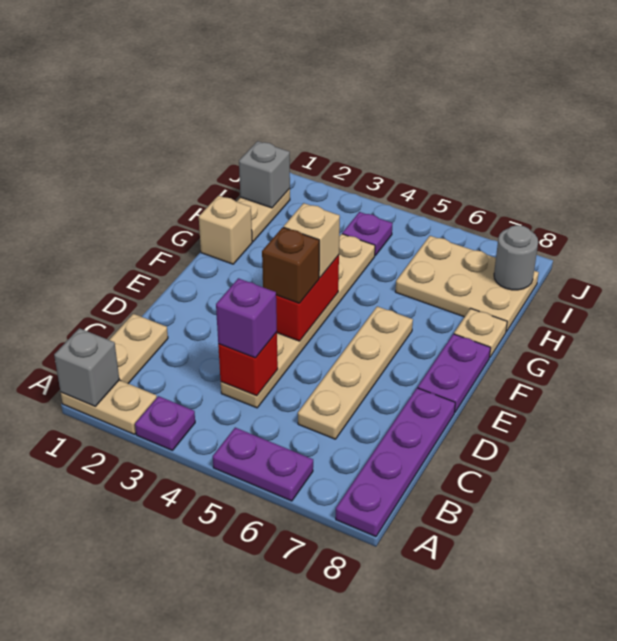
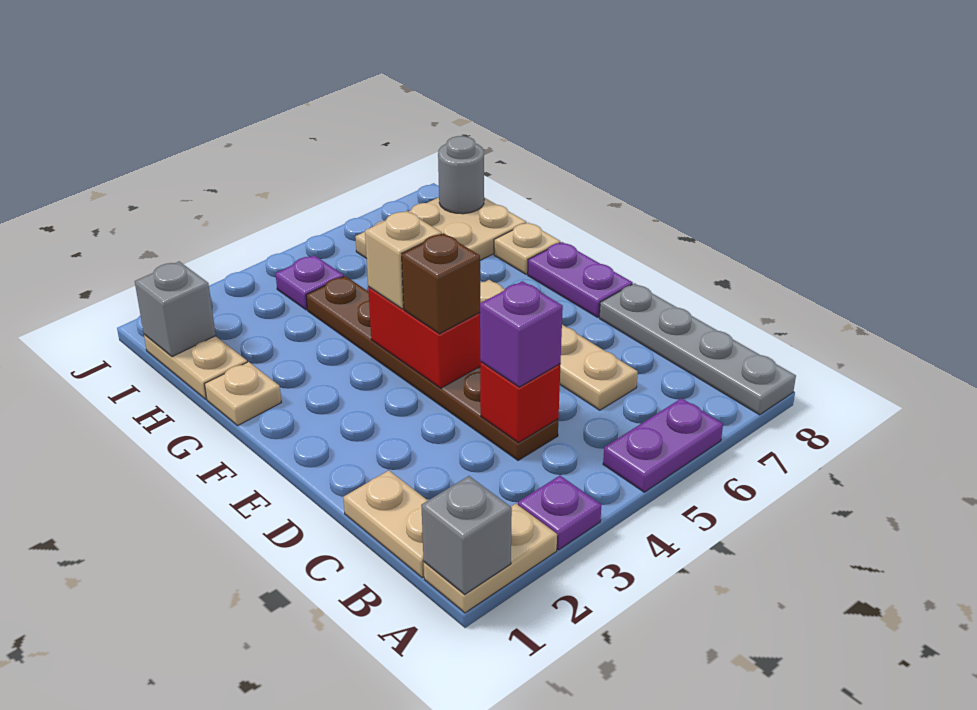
purple plate A8:D8 level 1 -> grey plate A8:D8 level 1
tan plate C4:H4 level 1 -> brown plate C4:H4 level 1
tan brick G1 level 1 -> tan plate G1 level 1

